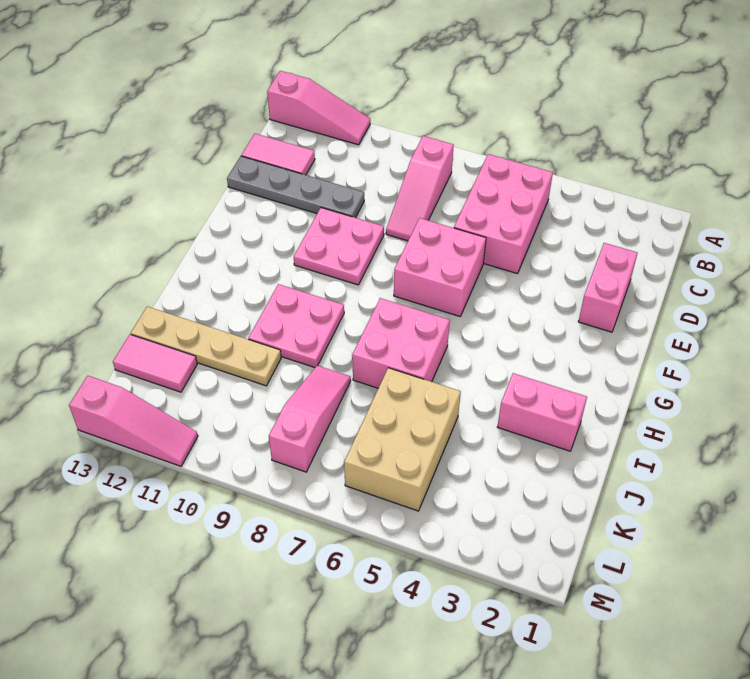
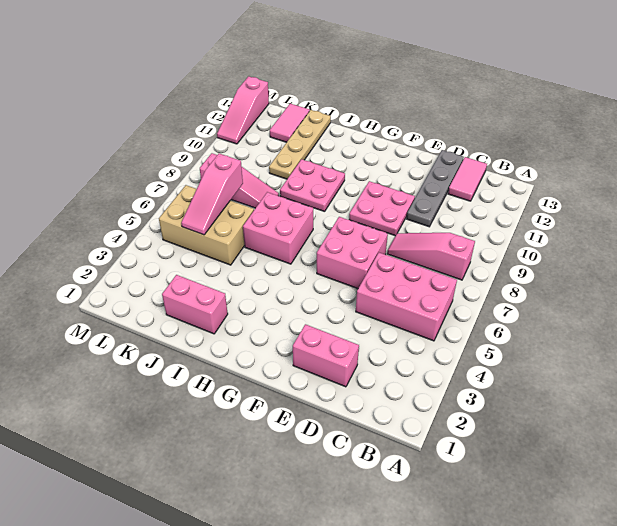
pink slope A11:A13 level 1 top 13 -> pink slope K5:K7 level 2 top 7
pink brick I2:I3 level 1 -> pink brick I2:J2 level 1

